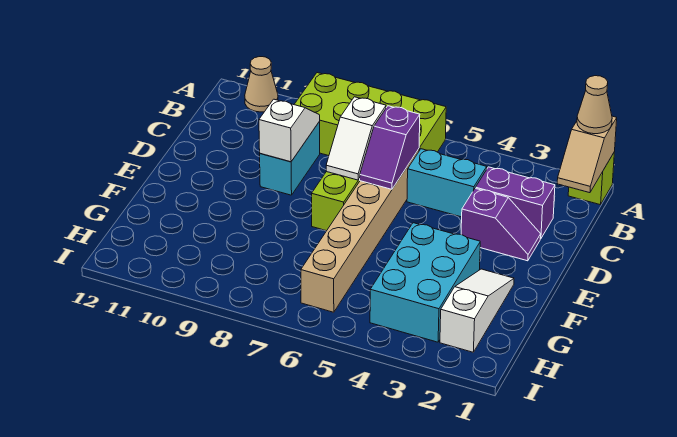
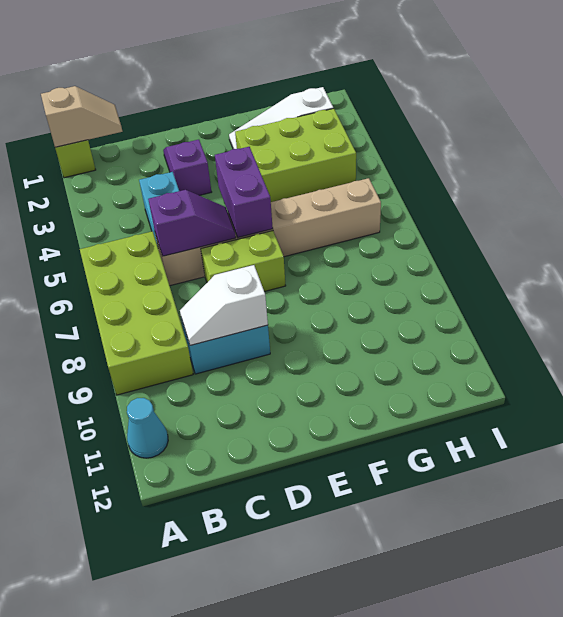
tan cone A1 level 3 -> none
tan cone A11 level 1 -> cyan cone A11 level 1
purple brick C2:C3 level 1 -> purple brick E5:E6 level 2
white slope C7:D7 level 2 top C -> none
cyan brick F3:H4 level 1 -> lime brick F3:H4 level 1

